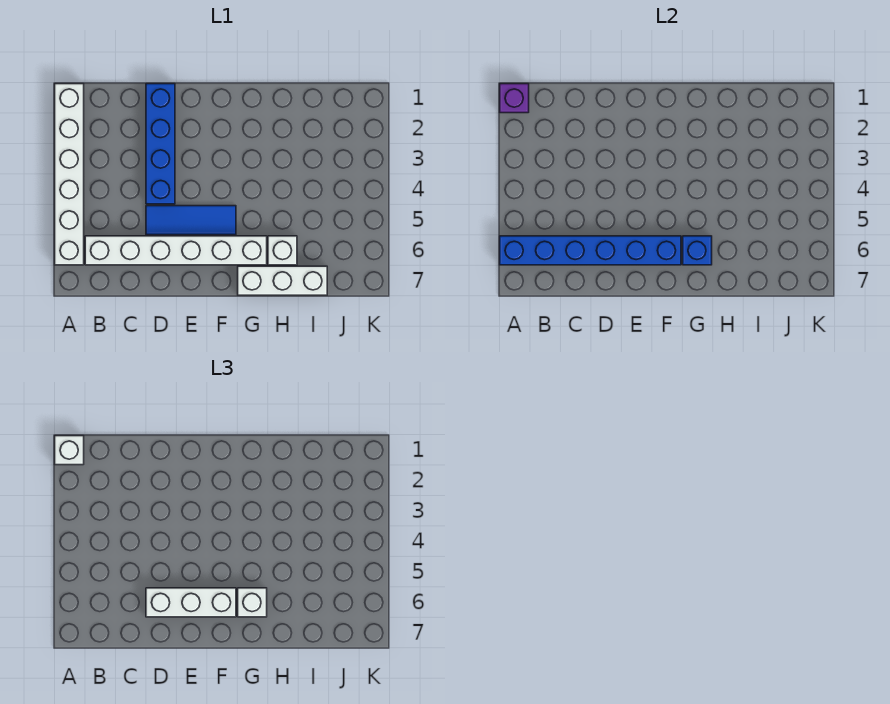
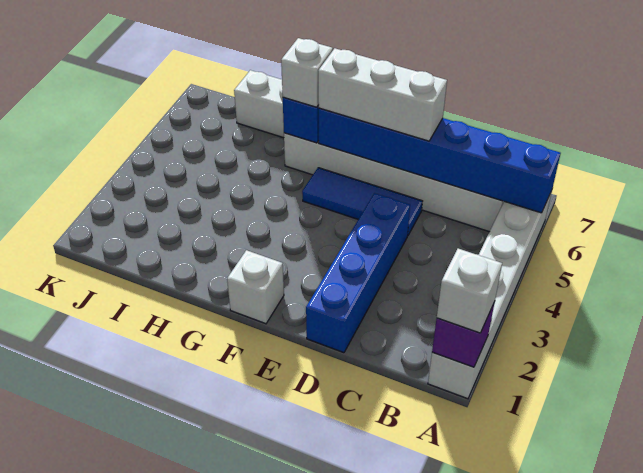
white brick H6 level 1 -> white brick F1 level 1

